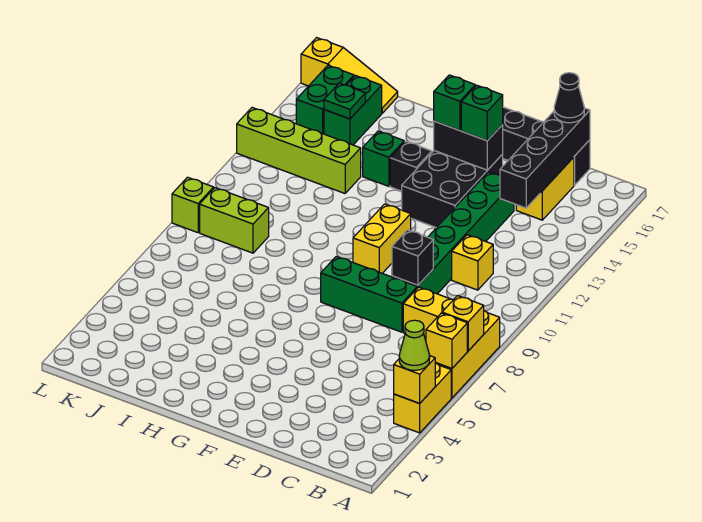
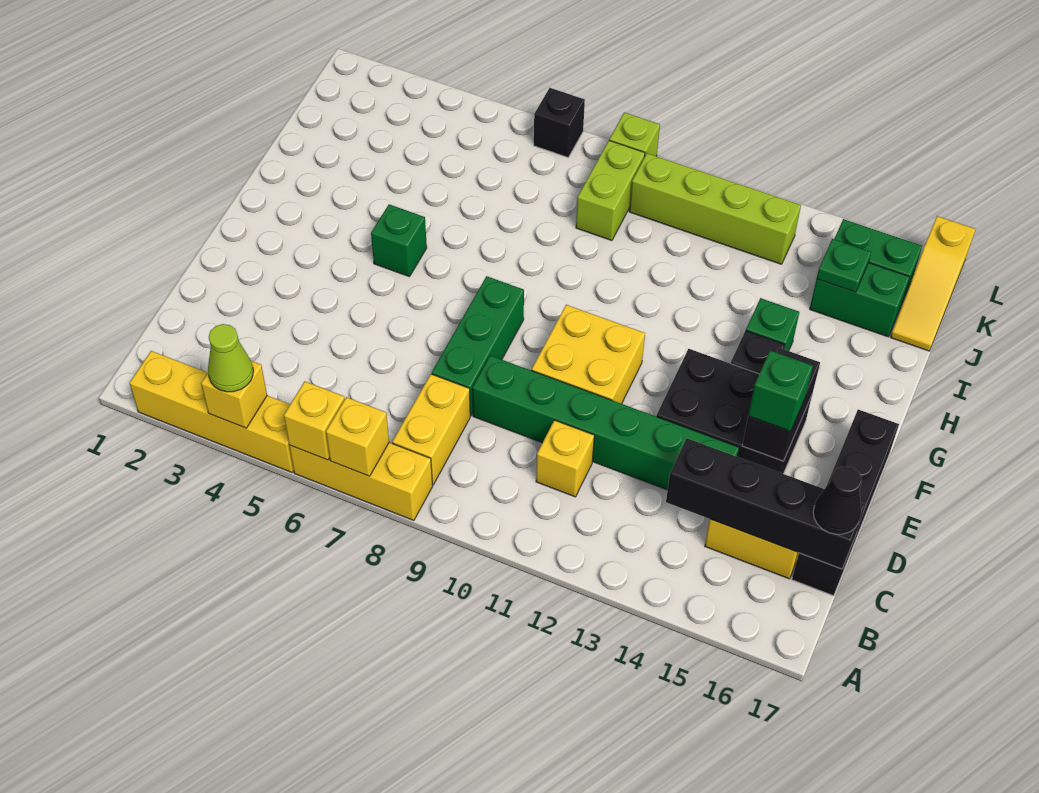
yellow brick A4:A5 level 1 -> yellow brick A2:A5 level 1
black brick D9 level 2 -> black brick L7 level 1
yellow brick F10:F11 level 1 -> yellow brick E10:F11 level 1
green brick F15 level 3 -> green brick G5 level 1
lime brick I13:L13 level 1 -> lime brick K10:K13 level 1

